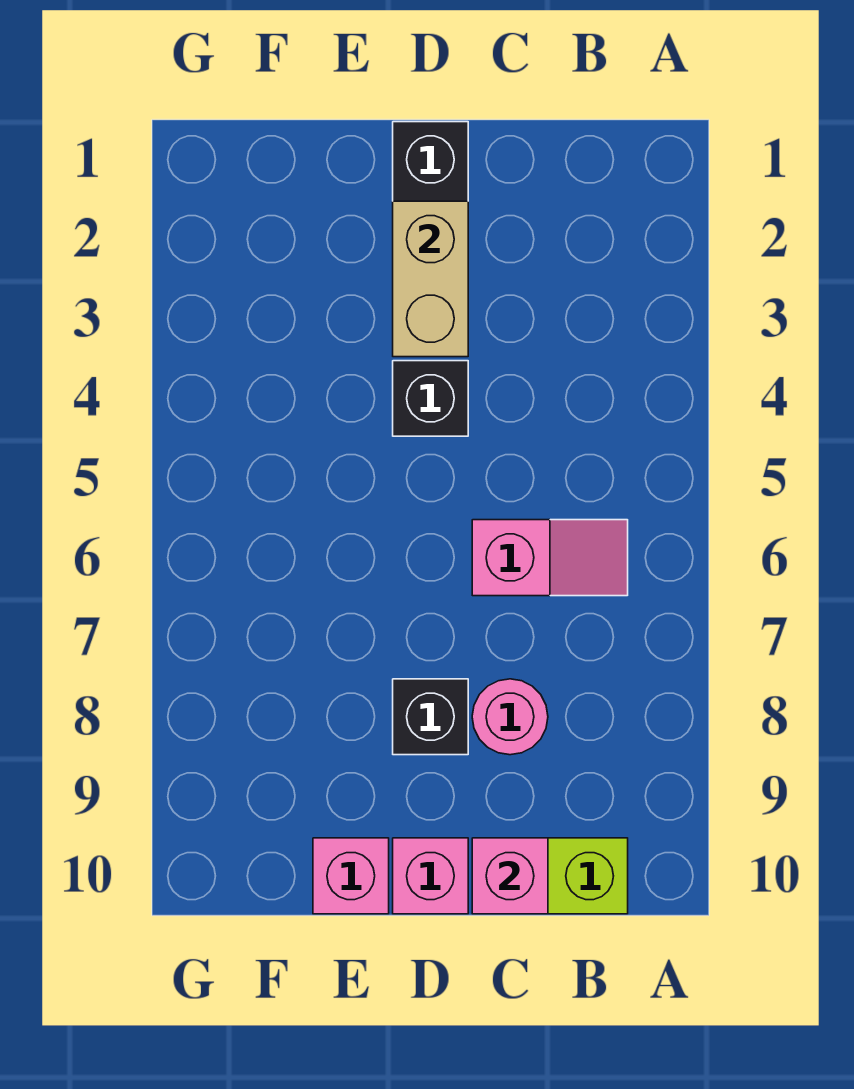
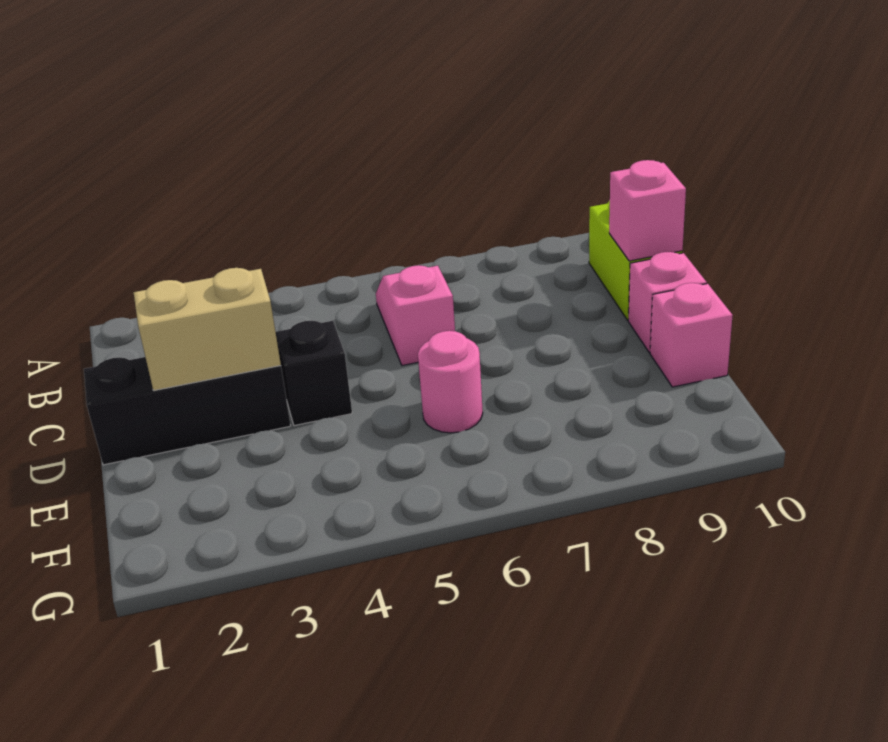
pink round brick C8 level 1 -> pink round brick E6 level 1
black brick D8 level 1 -> none

